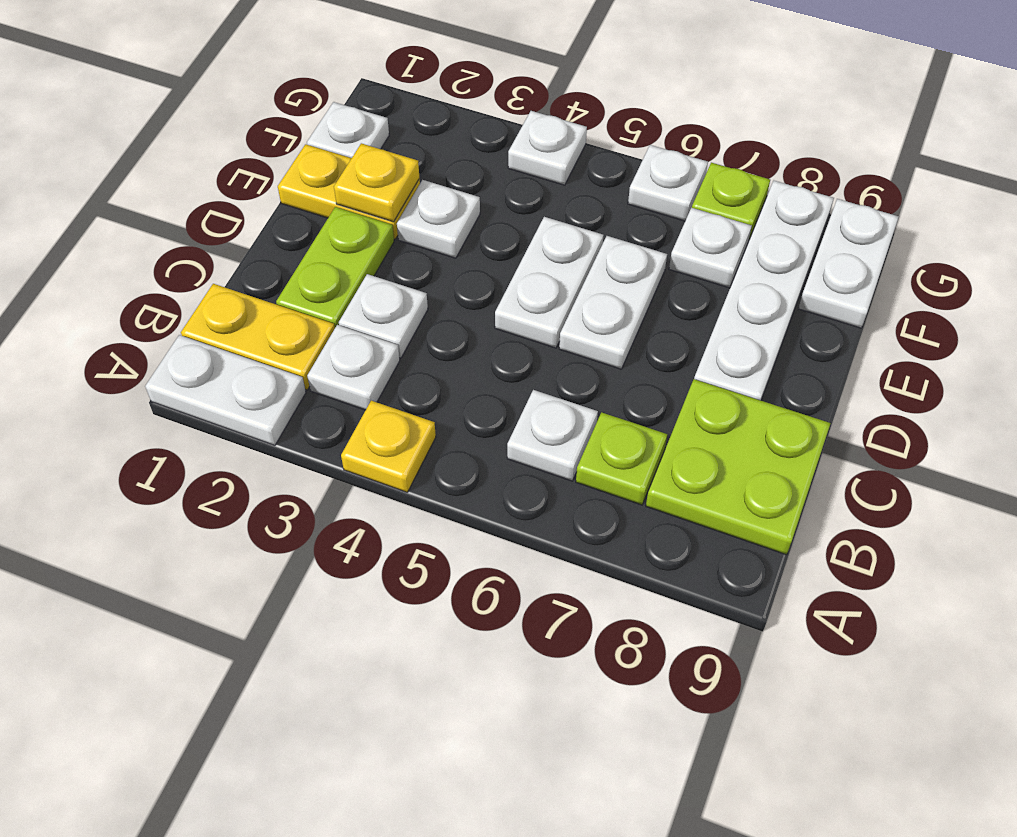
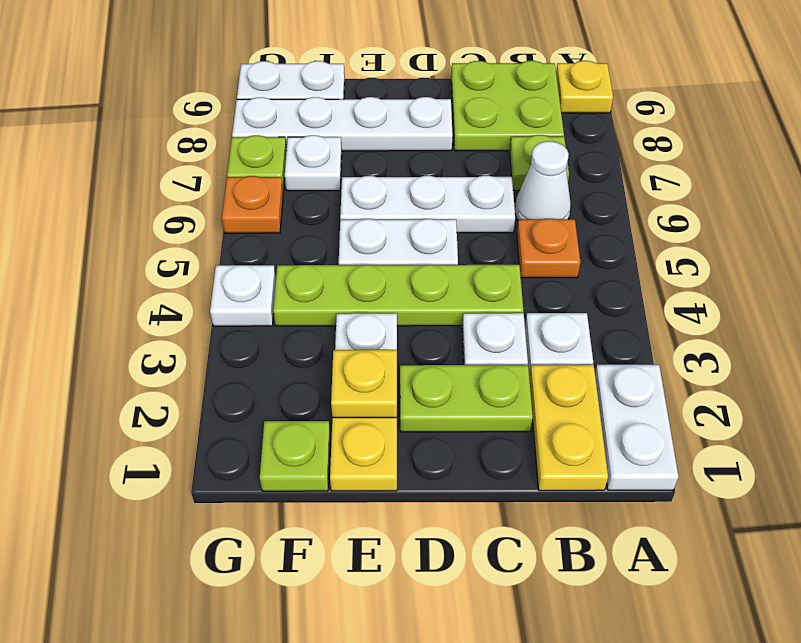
yellow plate A4 level 1 -> yellow plate A9 level 1
none -> orange plate B5 level 1
white plate B6 level 1 -> white cone B6 level 1
none -> lime plate C4:F4 level 1
white plate D6:E6 level 1 -> white plate C6:E6 level 1
white plate F1 level 1 -> lime plate F1 level 1
white plate G6 level 1 -> orange plate G6 level 1

